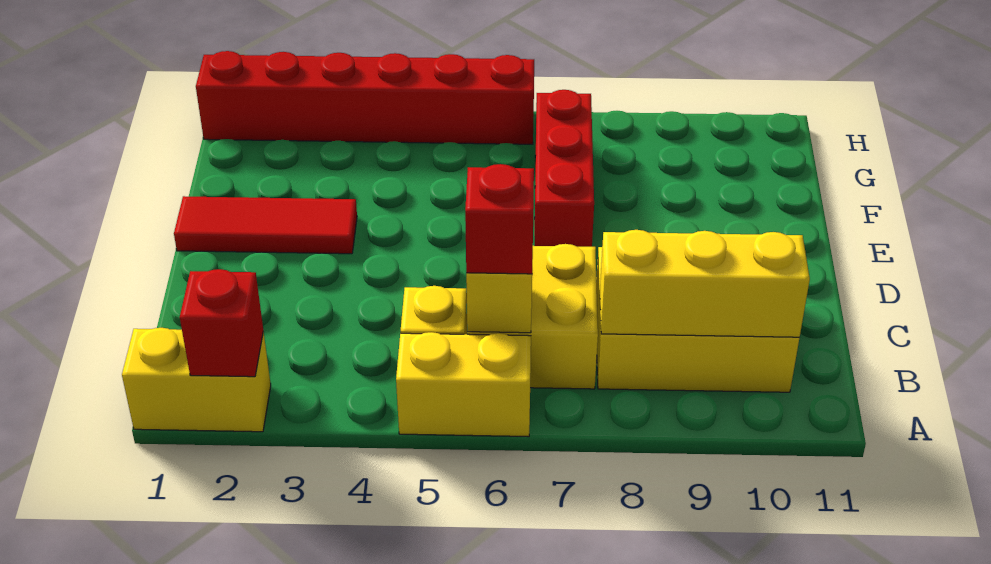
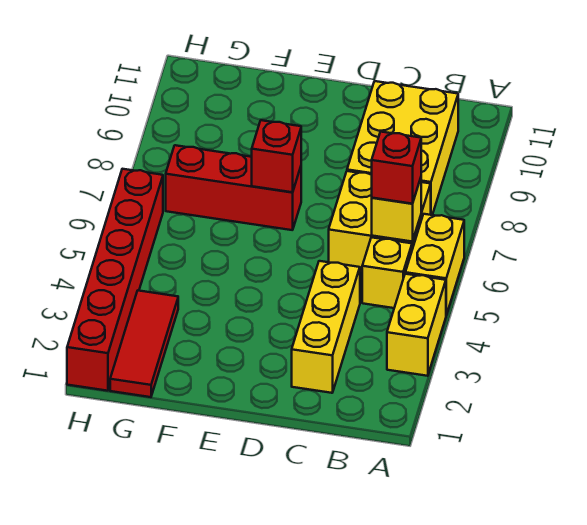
yellow brick A1:A2 level 1 -> yellow brick A3:A4 level 1
red brick A2 level 2 -> red brick E7 level 2
yellow brick B8:B10 level 2 -> yellow brick C2:C4 level 1
red tile E1:E3 level 1 -> red tile G1:G3 level 1

